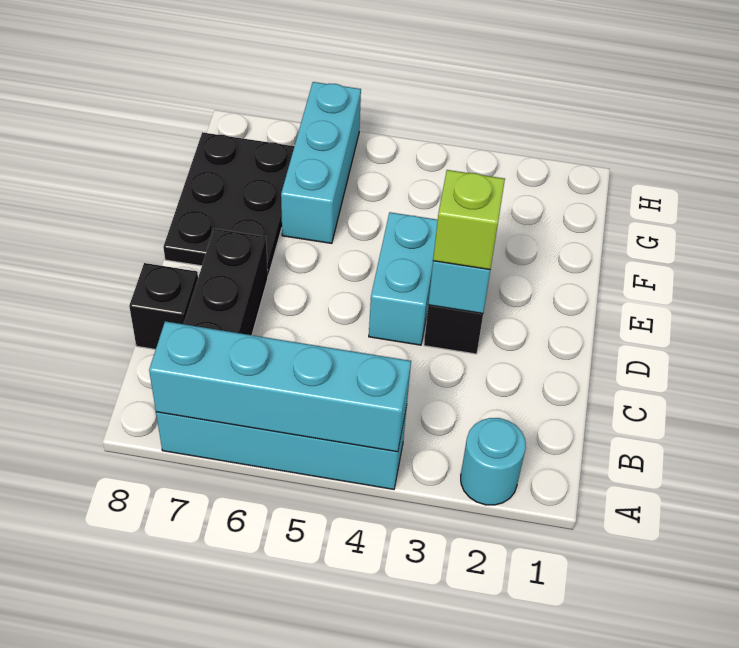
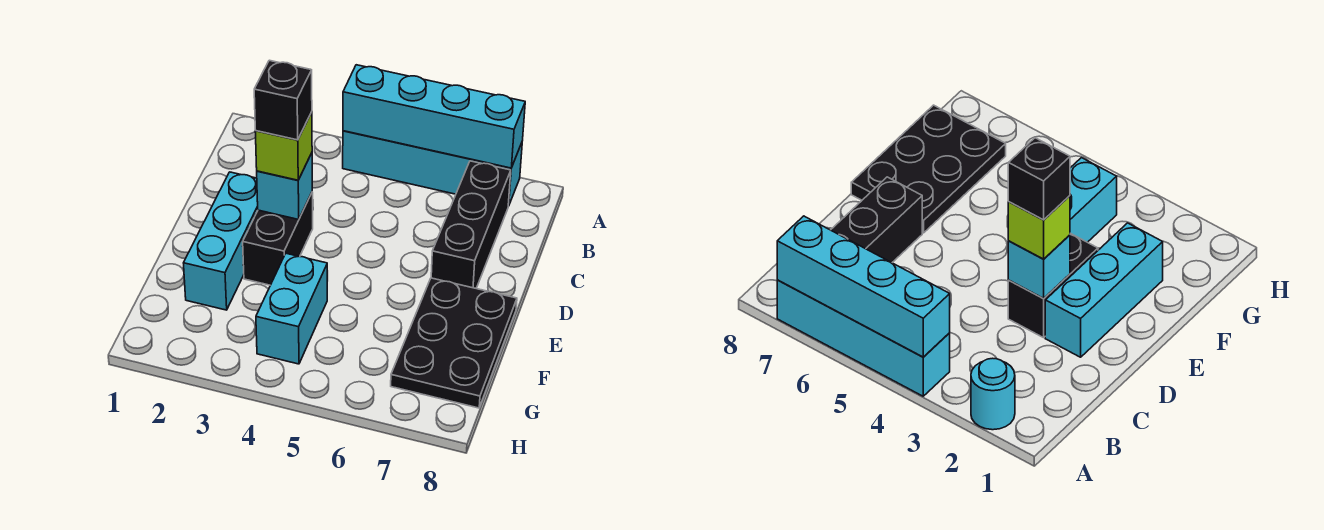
black brick C8 level 1 -> black brick D3 level 4
cyan brick D4:E4 level 1 -> cyan brick F4:G4 level 1
cyan brick F6:H6 level 1 -> cyan brick D2:F2 level 1

